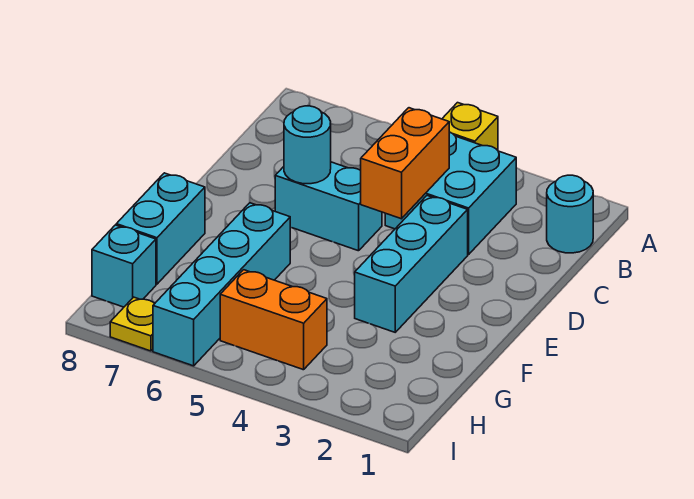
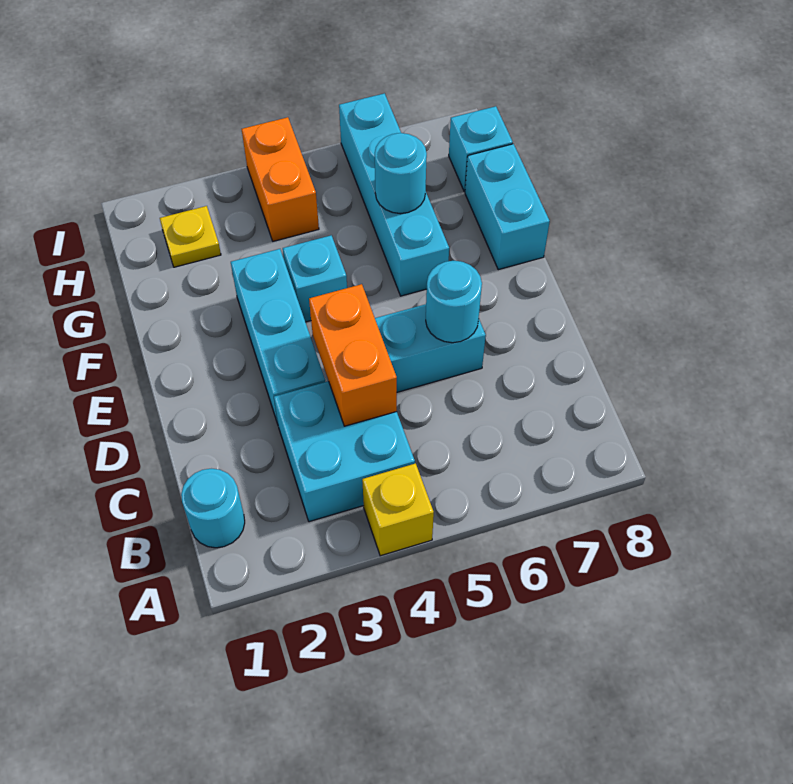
none -> cyan brick F4 level 1
none -> cyan round brick G6 level 2
orange brick H4:H5 level 1 -> orange brick H4:I4 level 1
yellow plate I7 level 1 -> yellow plate H2 level 1

